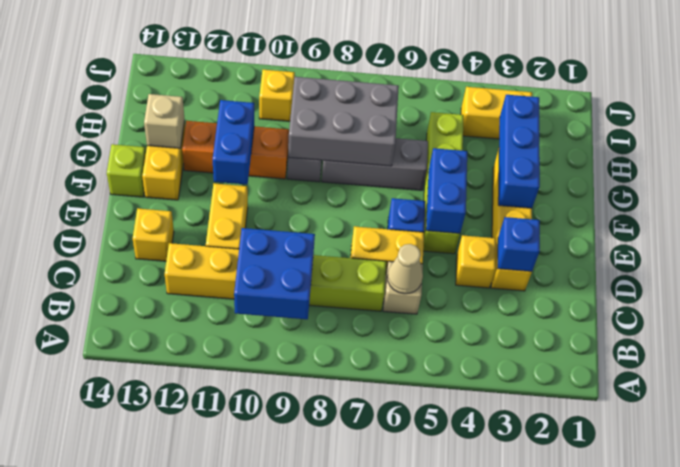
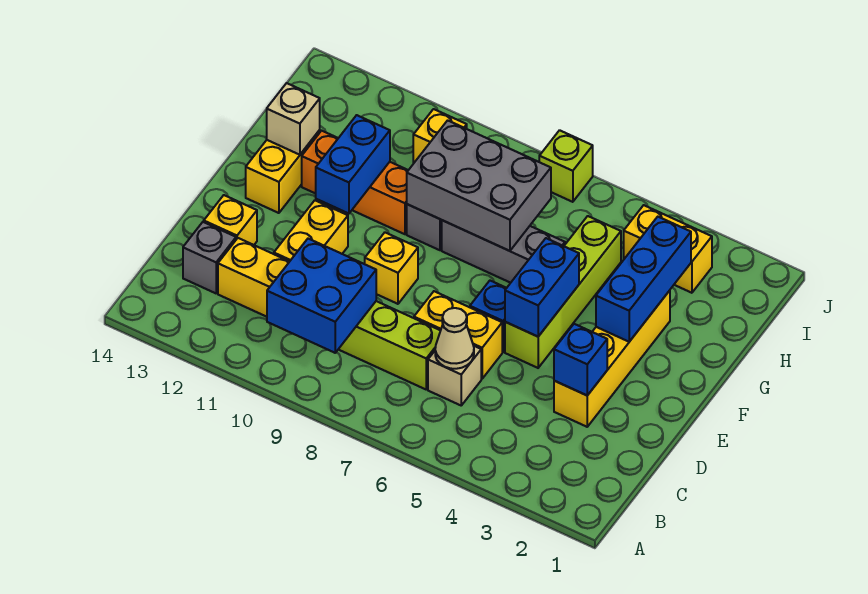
none -> grey brick C13 level 1
yellow brick D4 level 1 -> yellow brick E9 level 1
lime brick F14 level 1 -> lime brick J7 level 1

